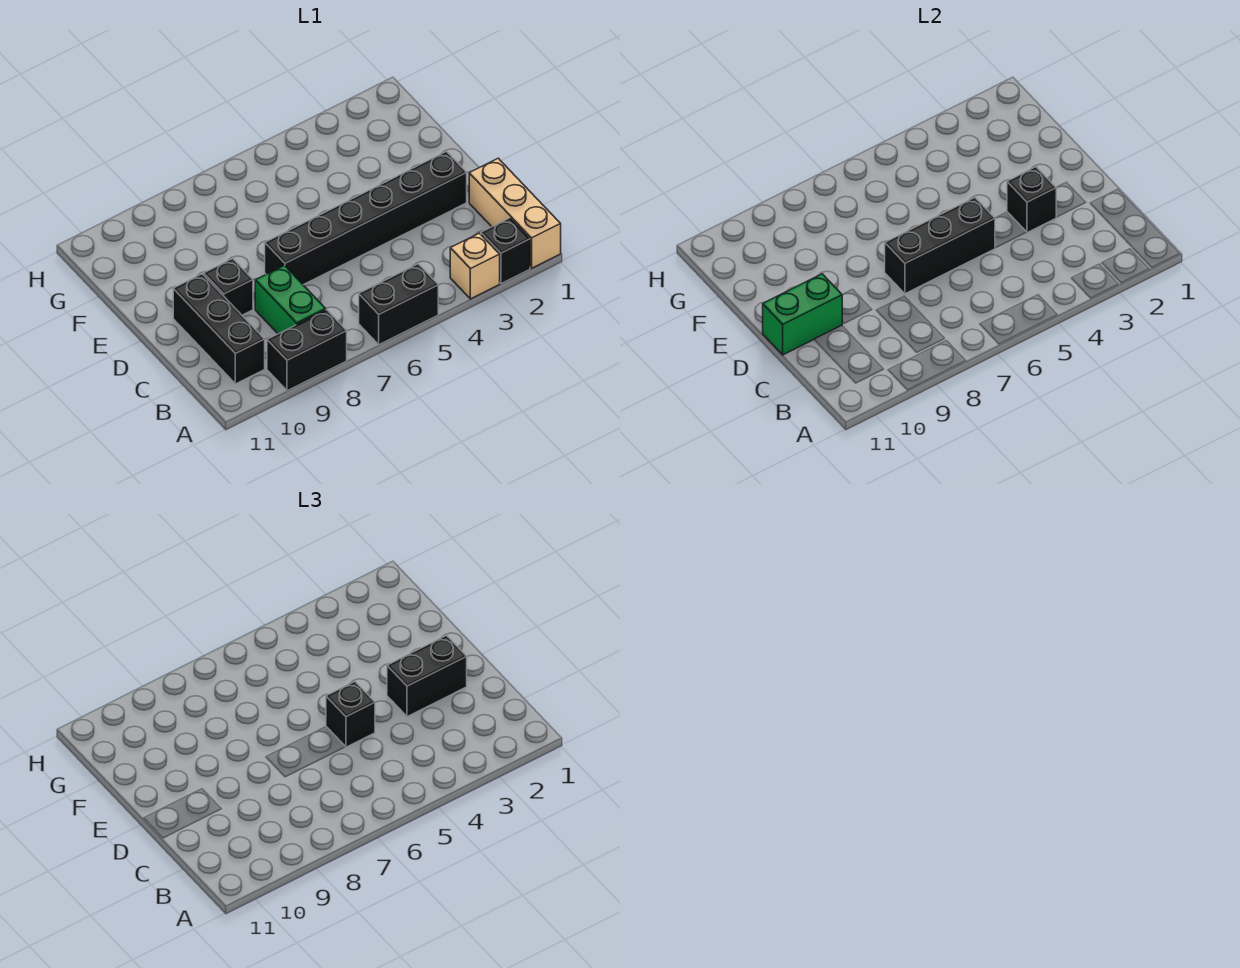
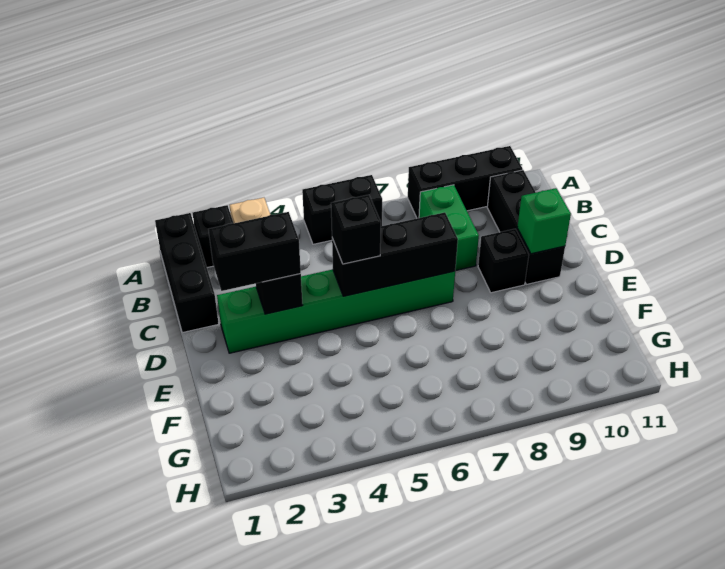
tan brick A1:C1 level 1 -> black brick A1:C1 level 1
black brick A8:A9 level 1 -> black brick A8:A10 level 1
black brick D2:D7 level 1 -> green brick D2:D7 level 1
green brick D10:D11 level 2 -> green brick D10 level 2

